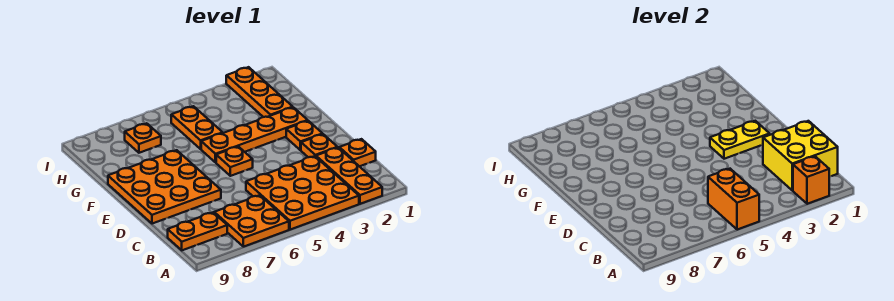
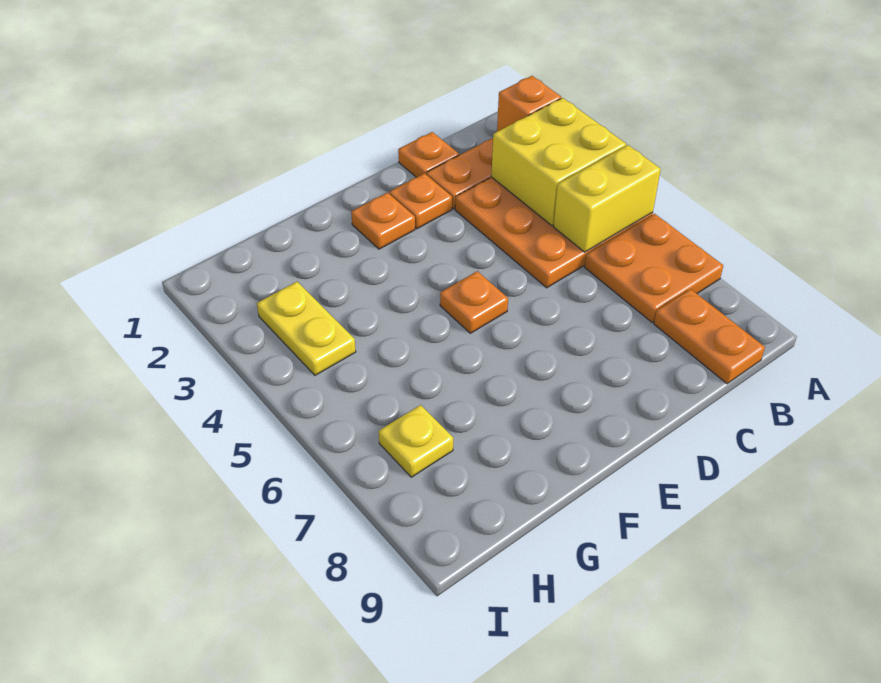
orange brick A5:B5 level 2 -> yellow brick A5:B5 level 2
yellow brick B1:C2 level 2 -> yellow brick A3:B4 level 2
orange plate D7:F9 level 1 -> none
yellow plate E2:E3 level 2 -> yellow plate H3:H4 level 1
orange plate F2:F5 level 1 -> none
orange plate G2:I2 level 1 -> none
orange plate G5:H5 level 1 -> none
orange plate H7 level 1 -> yellow plate H7 level 1

